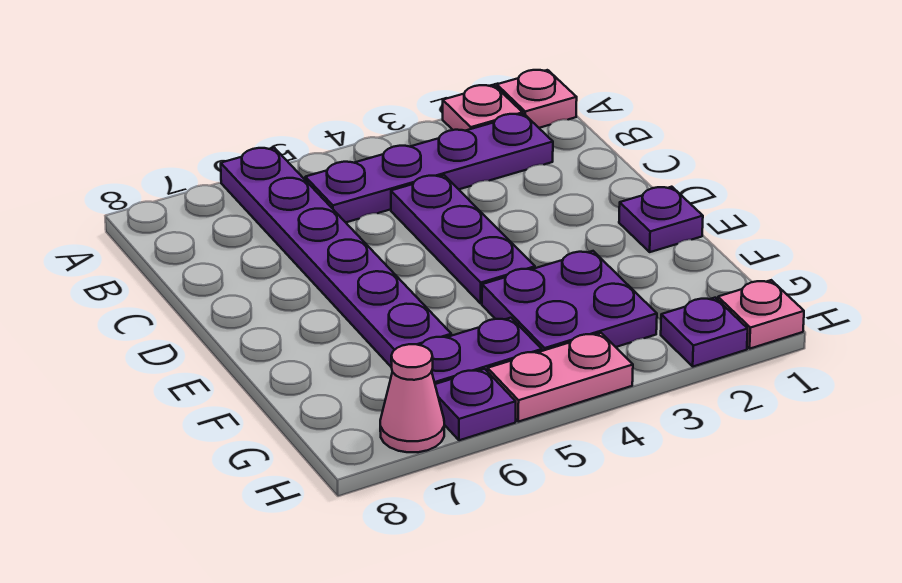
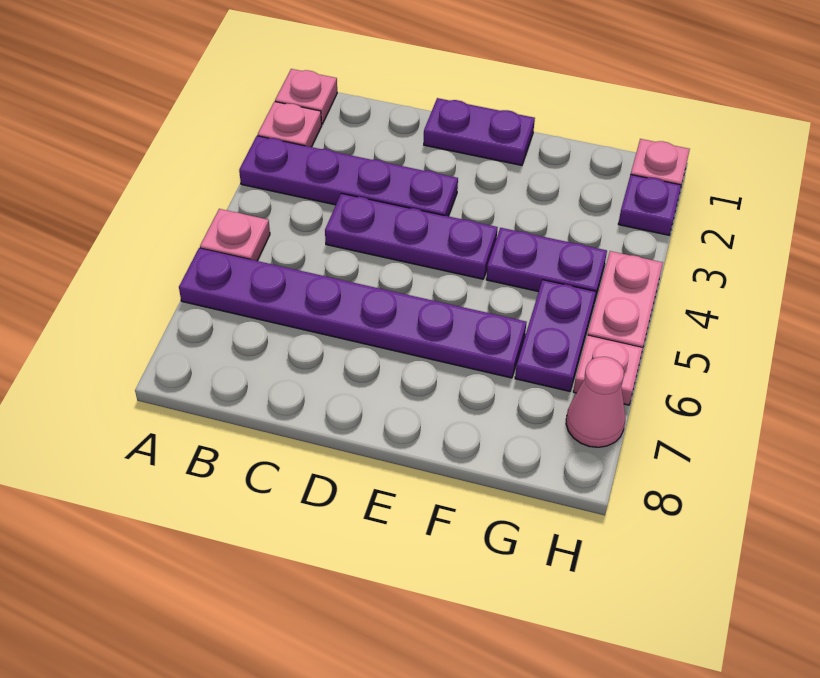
none -> pink plate A5 level 1
purple plate B2:B5 level 1 -> purple plate A3:D3 level 1
purple plate E1 level 1 -> purple plate D1:E1 level 1
purple plate F3:G4 level 1 -> purple plate F4:G4 level 1
purple plate H6 level 1 -> pink plate H6 level 1

